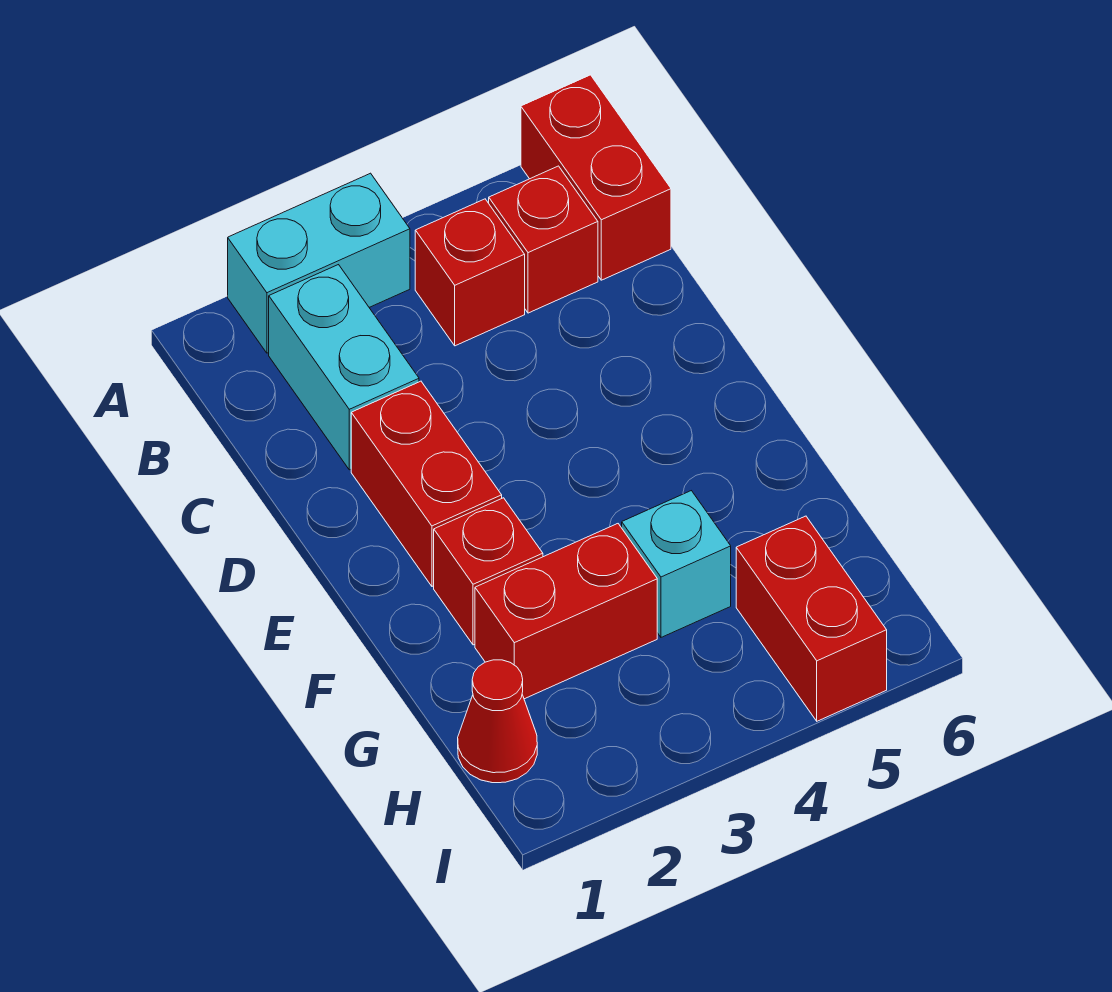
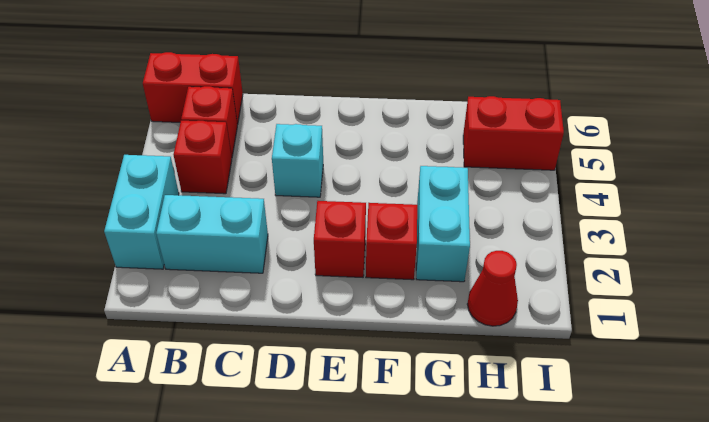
red brick D2:E2 level 1 -> red brick E2 level 1
red brick G2:G3 level 1 -> cyan brick G2:G3 level 1
cyan brick G4 level 1 -> cyan brick D4 level 1

